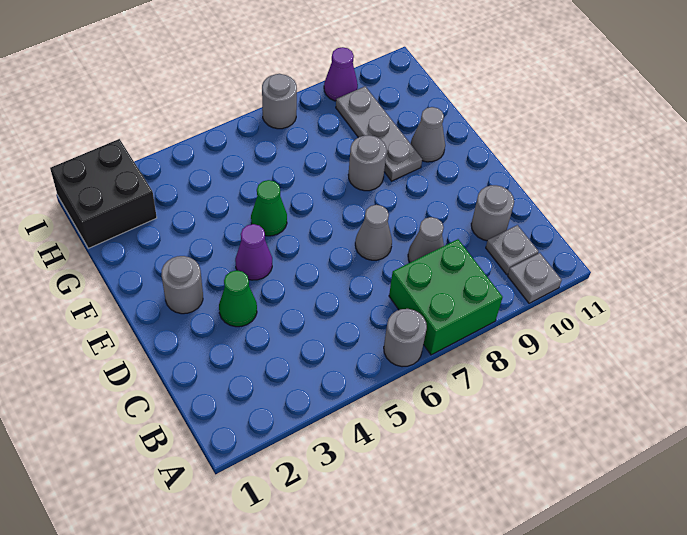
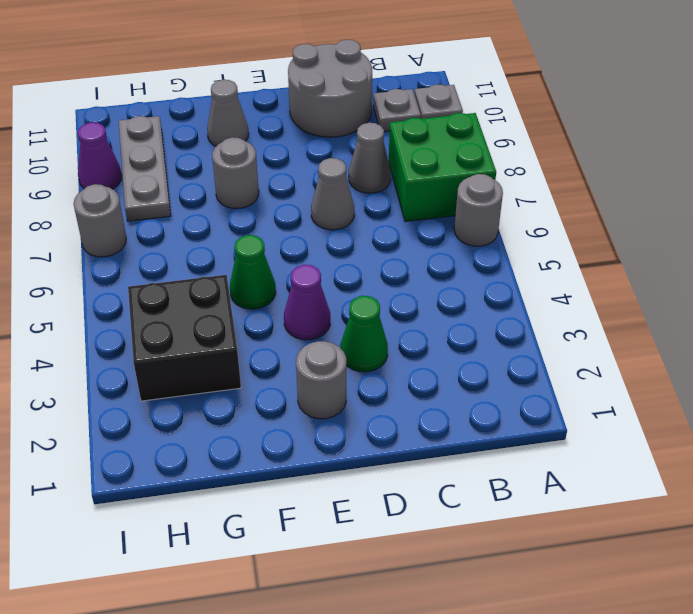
grey round brick C10 level 1 -> grey round brick C10:D11 level 1
grey plate F9:H9 level 1 -> grey plate H8:H10 level 1
black brick H1:I2 level 1 -> black brick G3:H4 level 1

